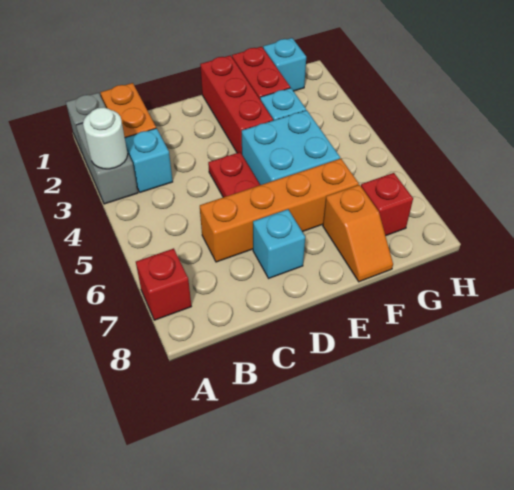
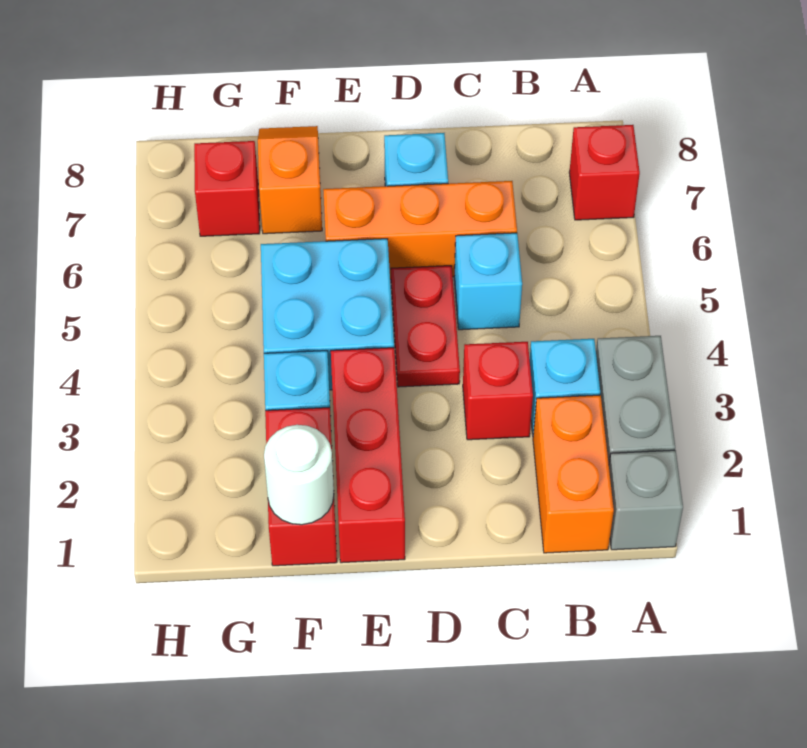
white round brick A3 level 2 -> white round brick F1 level 2
none -> red brick C3 level 1
orange brick C6:F6 level 1 -> orange brick C6:E6 level 1
cyan brick G1 level 1 -> cyan brick C5 level 1

